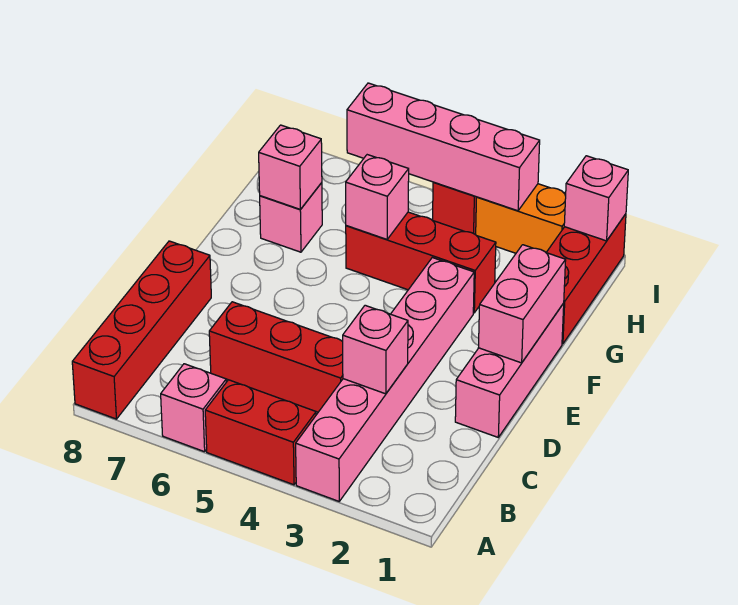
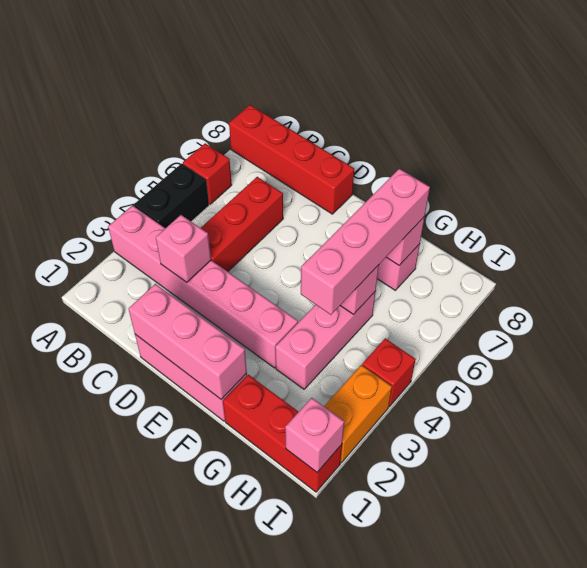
red brick A4:A5 level 1 -> black brick A4:A5 level 1
pink brick A6 level 1 -> red brick A6 level 1
pink brick E1:F1 level 2 -> pink brick D1:F1 level 2
red brick G3:G5 level 1 -> pink brick G3:G5 level 1
pink brick I3:I6 level 2 -> pink brick G4:G7 level 3

